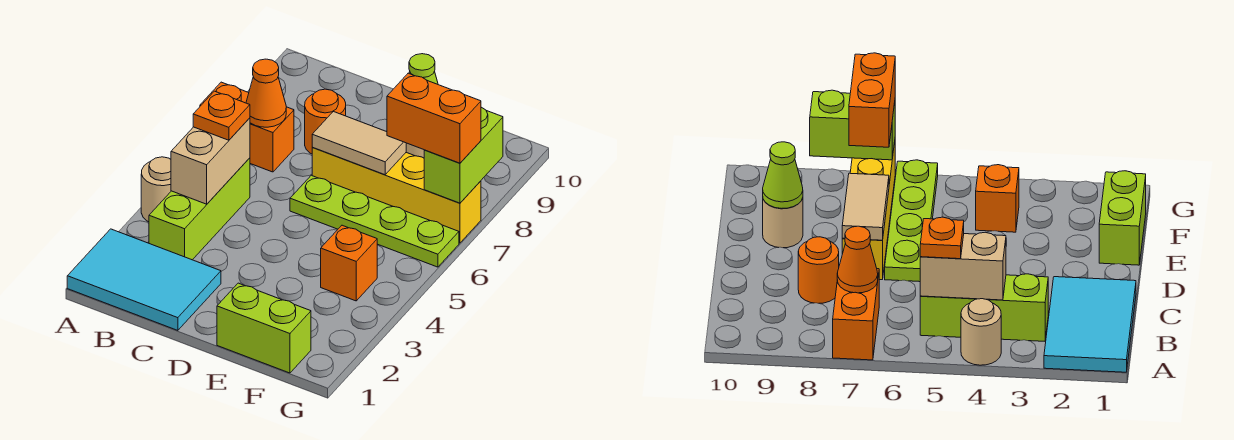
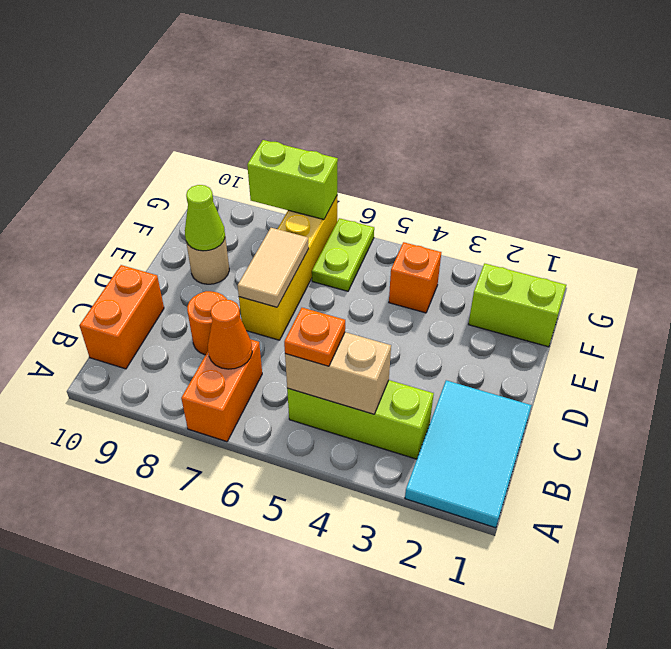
tan round brick A4 level 1 -> none
lime plate D6:G6 level 1 -> lime plate F6:G6 level 1
lime brick E1:F1 level 1 -> lime brick F1:F2 level 1
orange brick F7:G7 level 3 -> orange brick B10:C10 level 1

